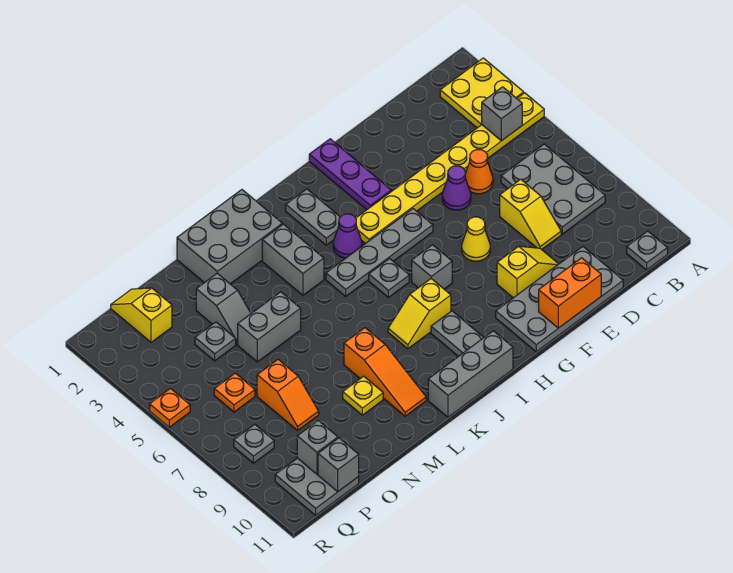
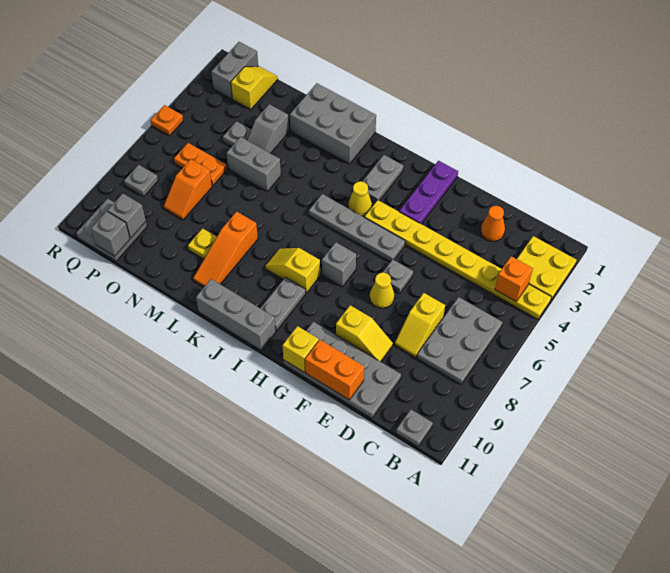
grey brick B4 level 2 -> orange brick B4 level 2
orange cone D5 level 1 -> orange cone D2 level 1
purple cone E5 level 1 -> none
none -> yellow brick G11 level 2
purple cone I4 level 1 -> yellow cone I4 level 1
grey plate I6 level 1 -> grey plate F6 level 1
grey brick K3:K4 level 1 -> grey brick Q1:Q2 level 1
orange plate P6 level 1 -> orange plate O6:P6 level 1

